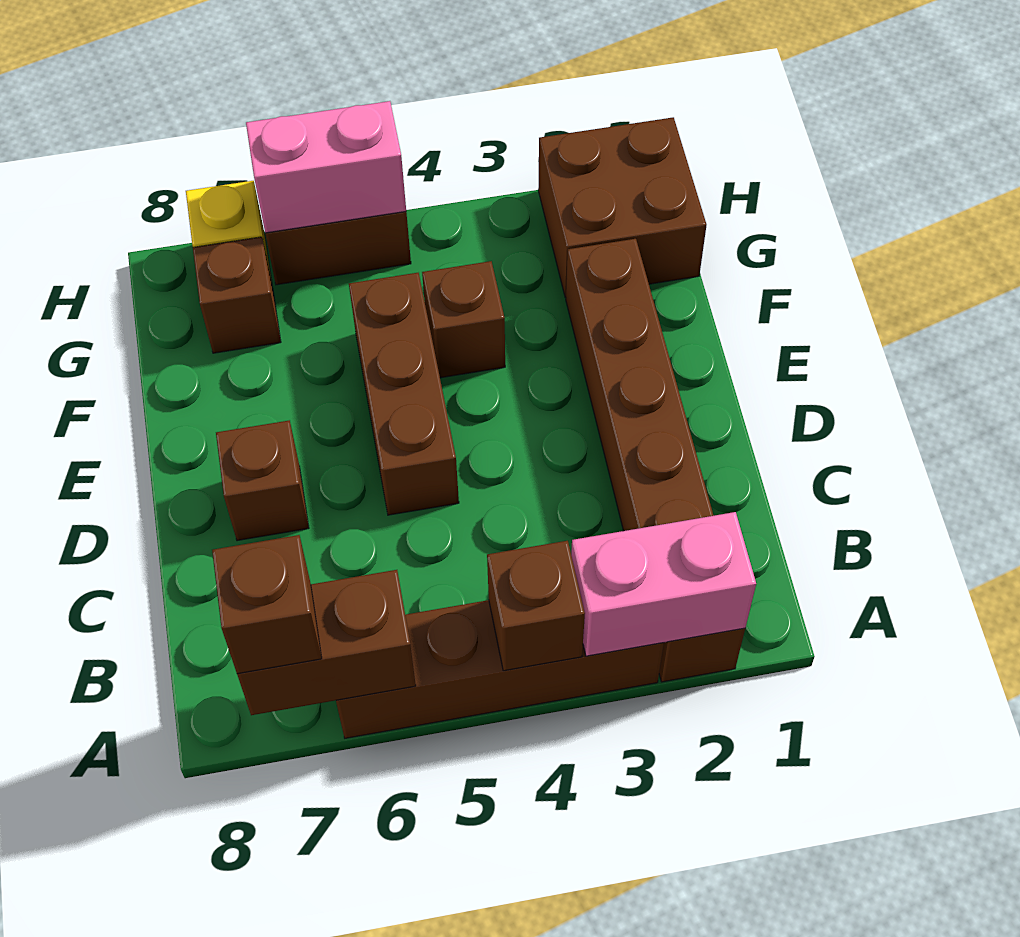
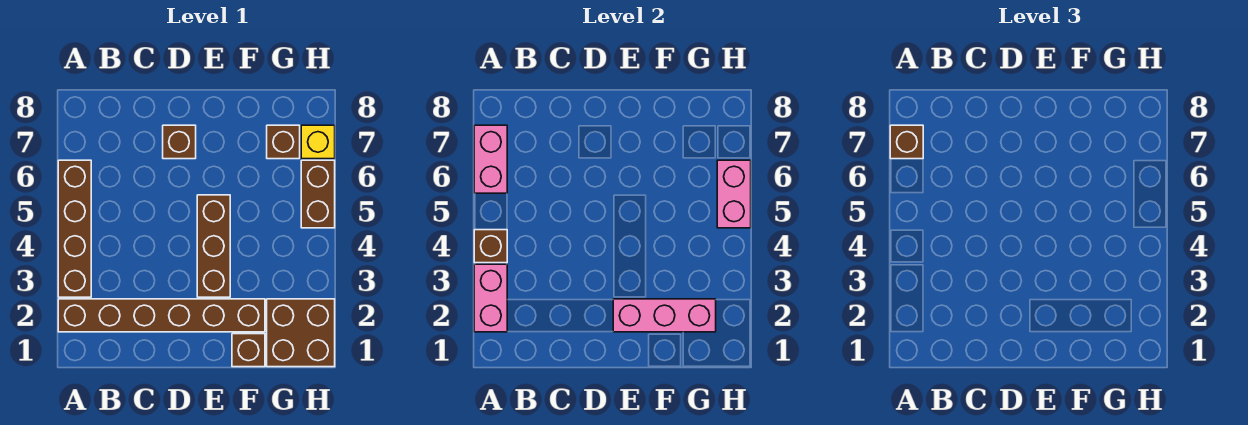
brown brick A6:A7 level 2 -> pink brick A6:A7 level 2
brown brick D5:F5 level 1 -> brown brick E3:E5 level 1
none -> pink brick E2:G2 level 2
brown brick F4 level 1 -> brown brick F1 level 1

